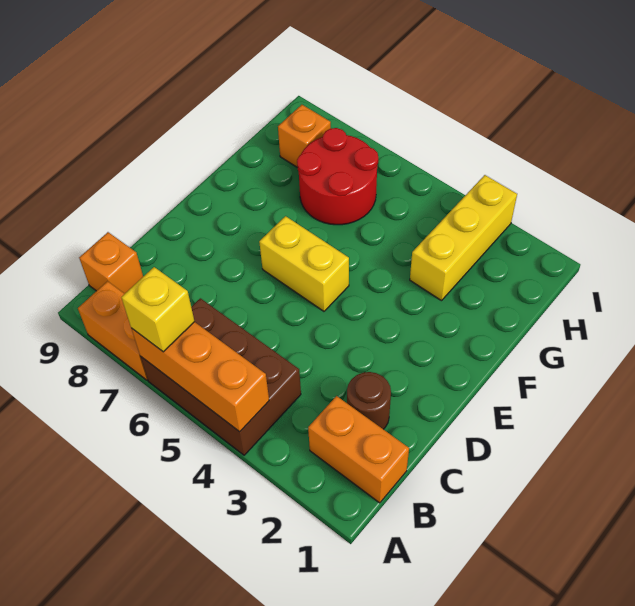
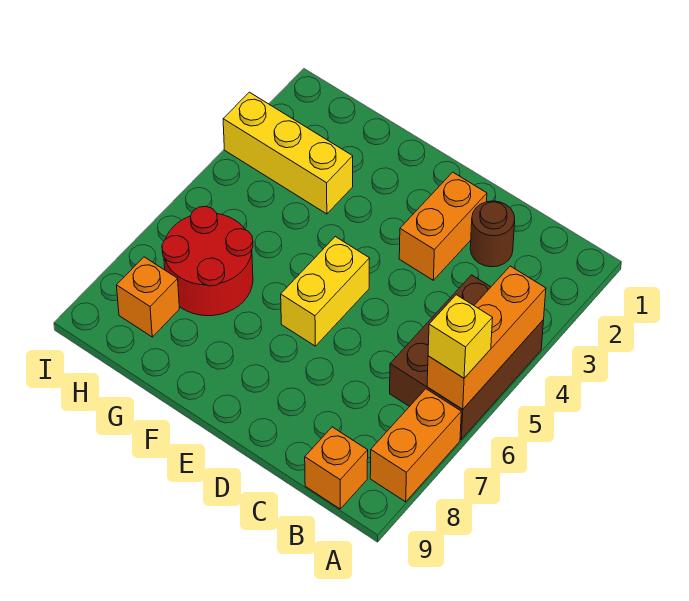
orange brick B1:B2 level 1 -> orange brick D2:D3 level 1

